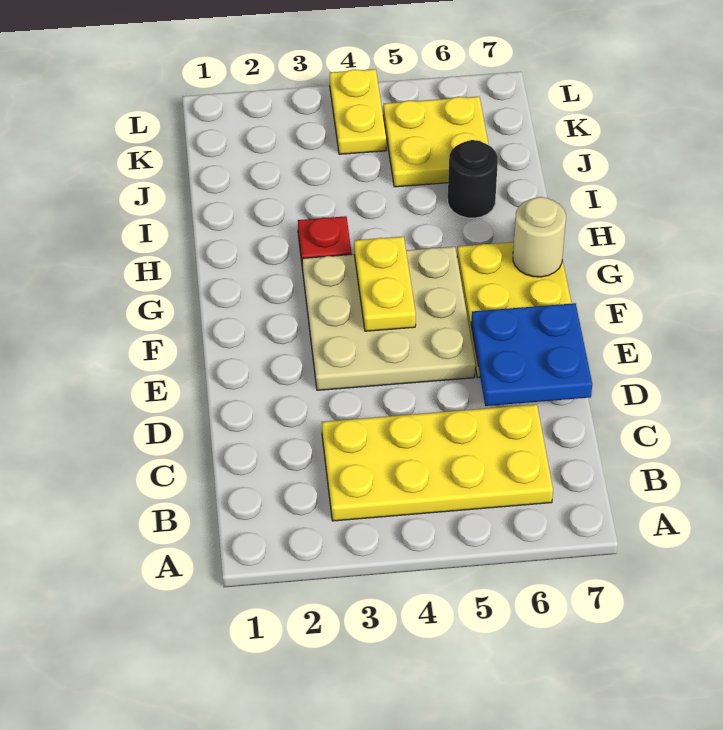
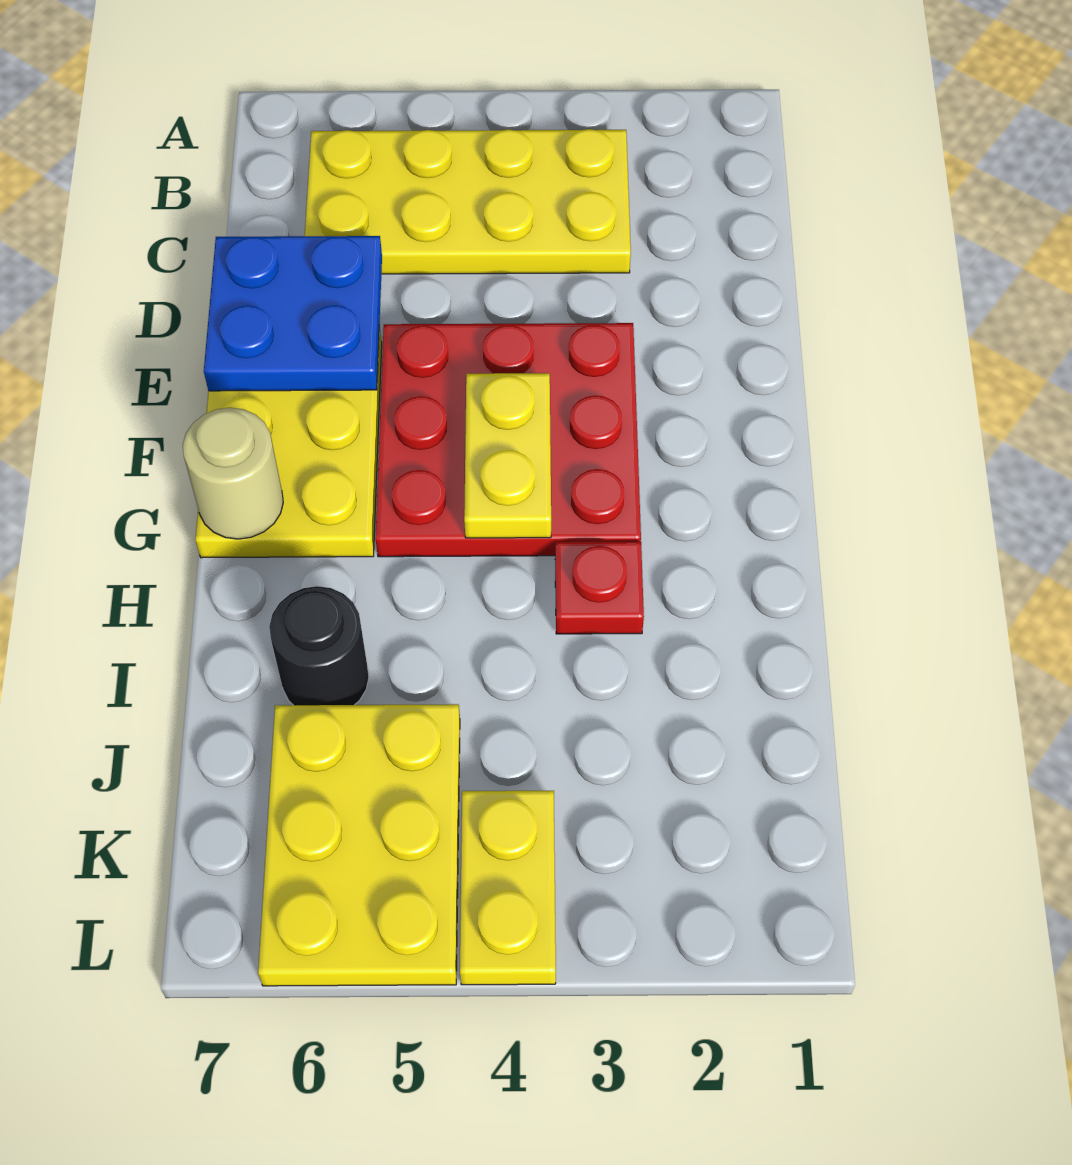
tan plate E3:G5 level 1 -> red plate E3:G5 level 1
yellow plate J5:K6 level 1 -> yellow plate J5:L6 level 1

